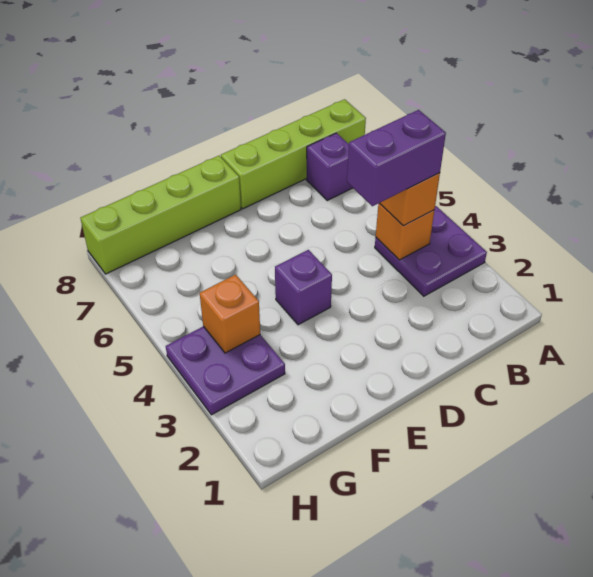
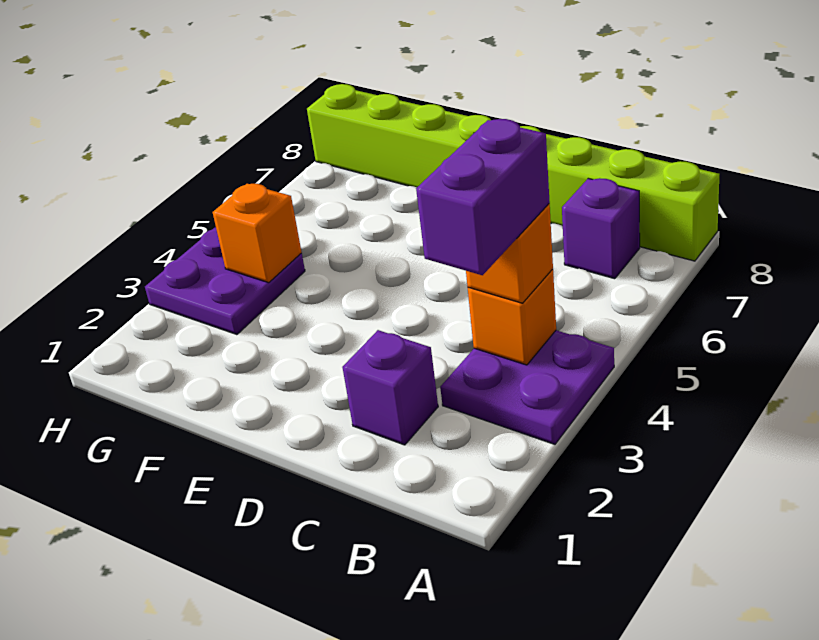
purple brick B4:C4 level 4 -> purple brick B3:B4 level 4
purple brick E4 level 1 -> purple brick C2 level 1

